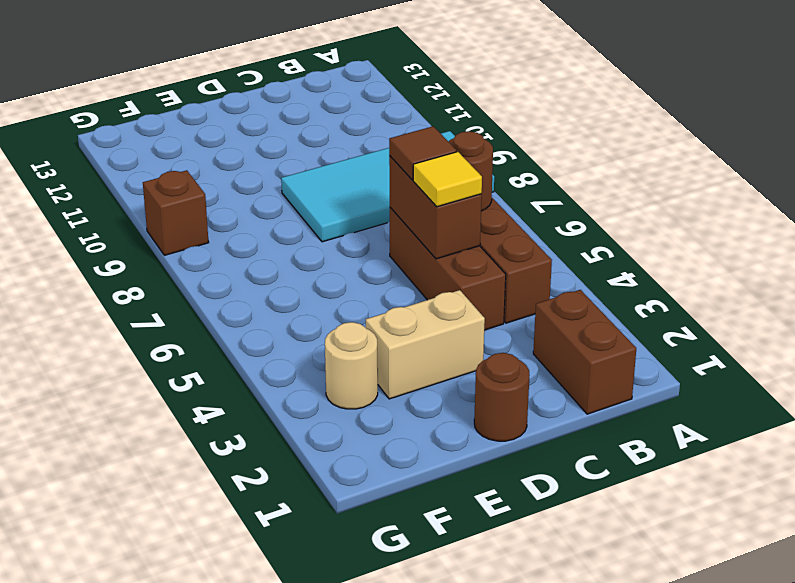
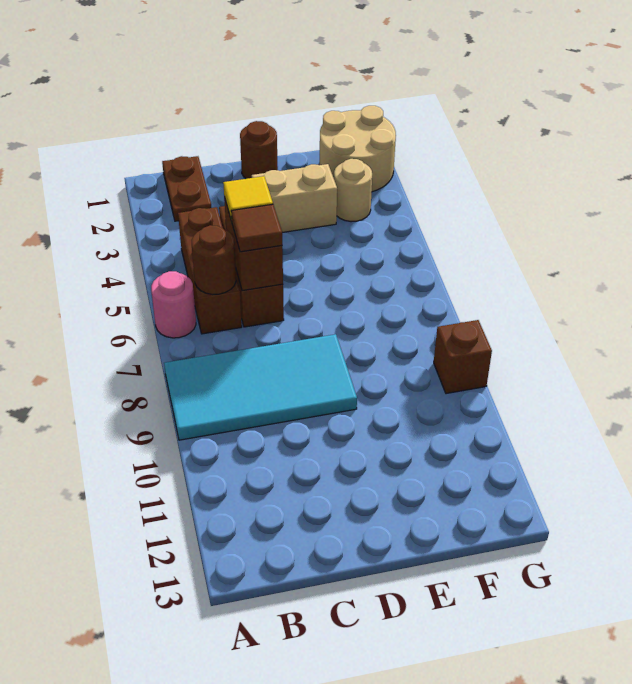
none -> pink round brick A6 level 1
brown brick B1:B2 level 1 -> brown plate B1:B2 level 1
none -> tan round brick F1:G2 level 1

